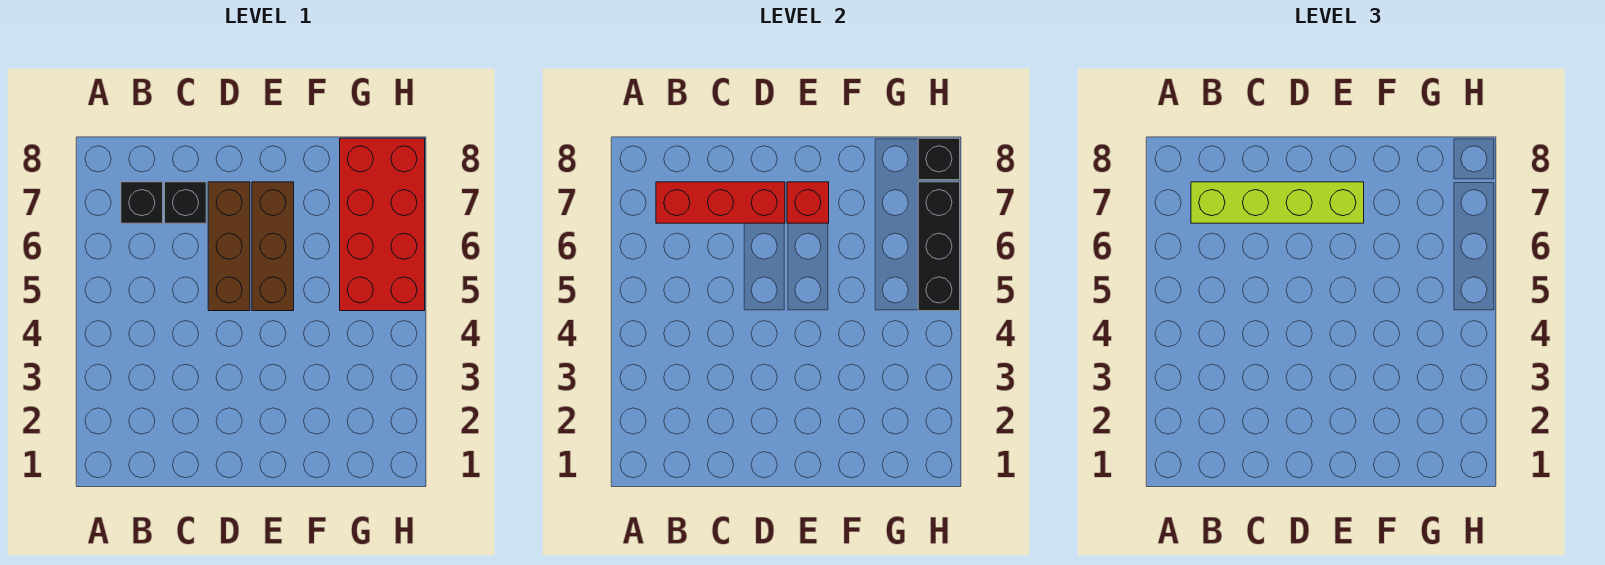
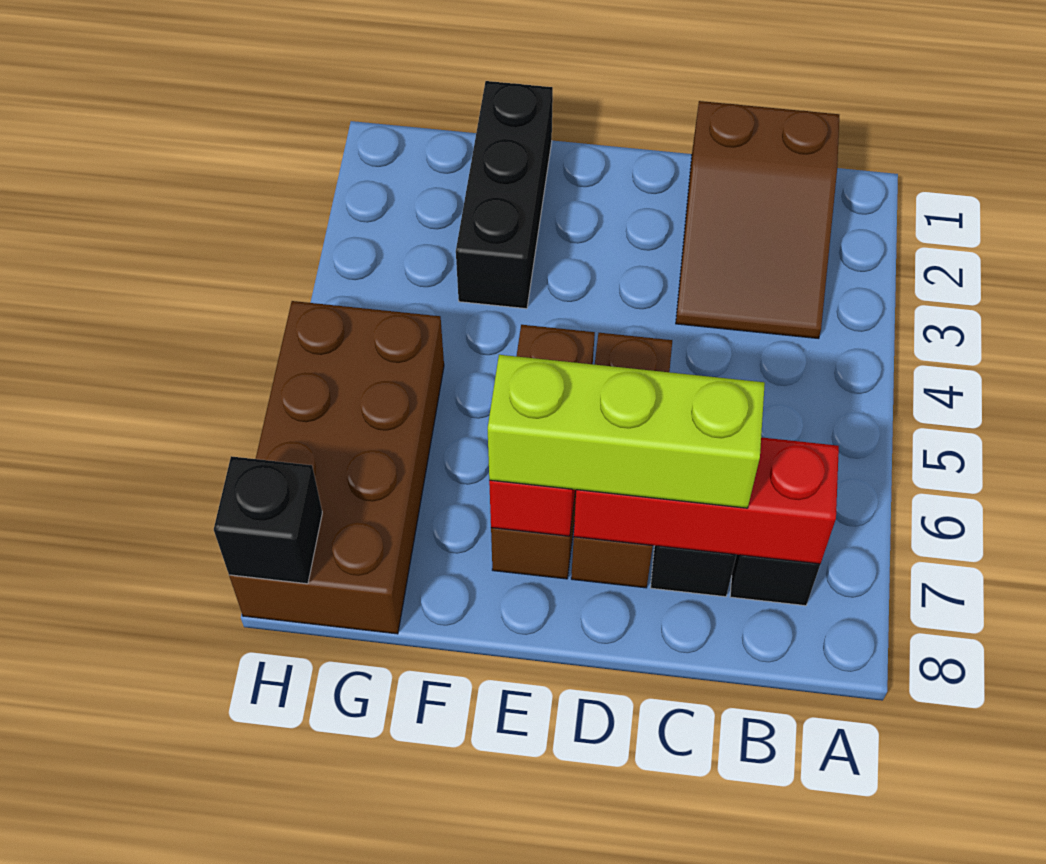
none -> brown slope B1:C3 level 1 top 1
lime brick B7:E7 level 3 -> lime brick C7:E7 level 3
red brick G5:H8 level 1 -> brown brick G5:H8 level 1
black brick H5:H7 level 2 -> black brick F1:F3 level 1

